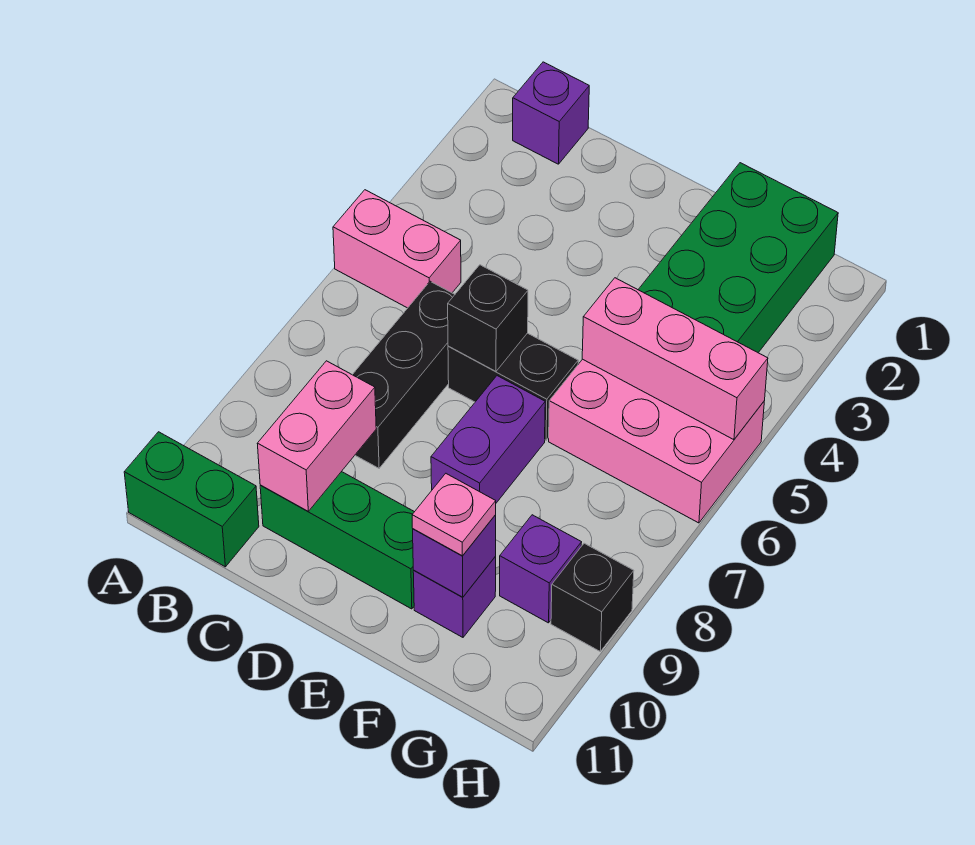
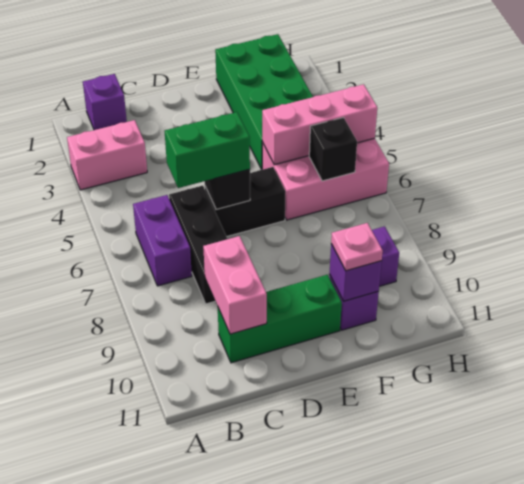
pink brick A5:B5 level 1 -> pink brick A3:B3 level 1
green brick A11:B11 level 1 -> green brick C6:D6 level 3
purple brick E7:E8 level 1 -> purple brick B6:B7 level 1
black brick H9 level 1 -> black brick G6 level 2

